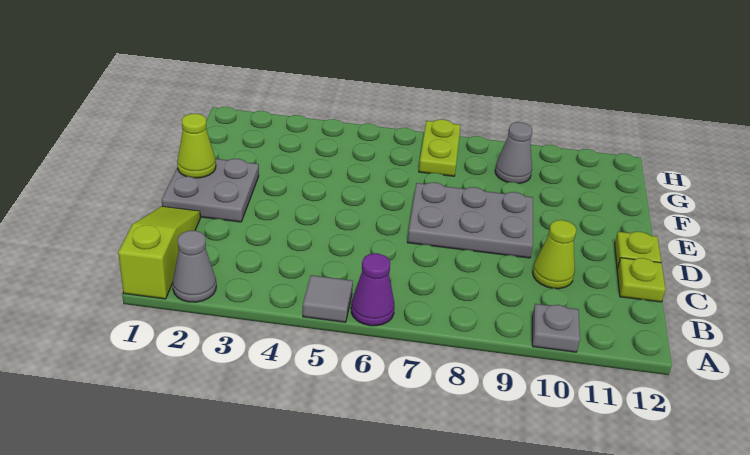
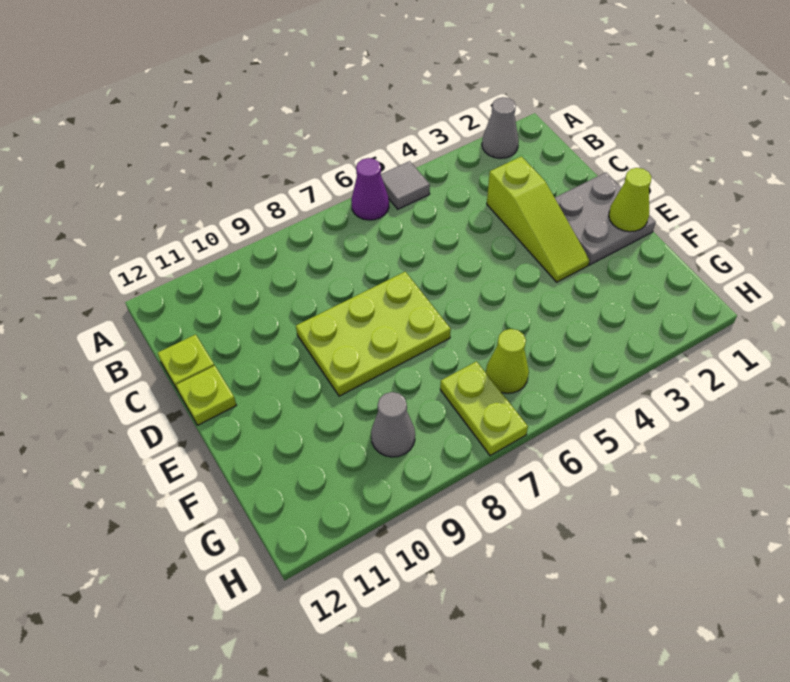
lime slope A1:C1 level 1 top A -> lime slope C3:E3 level 1 top C
grey plate A10 level 1 -> none
lime cone C10 level 1 -> lime cone G6 level 1
grey plate D7:E9 level 1 -> lime plate D7:E9 level 1

